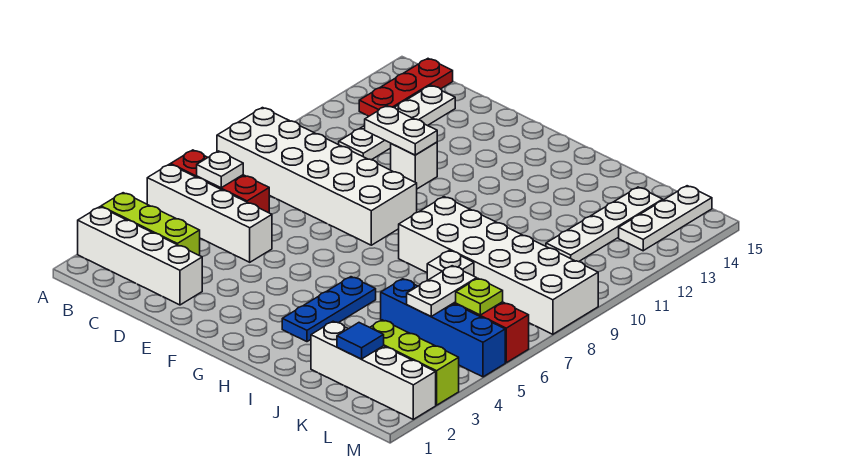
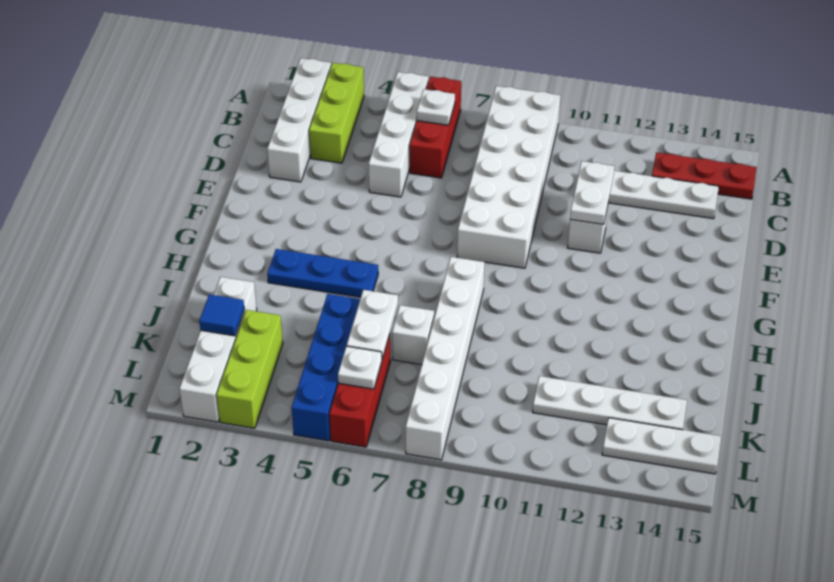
white brick H8:M9 level 1 -> white brick H8:M8 level 1
white plate K5:K6 level 2 -> white plate J6:K6 level 2
lime plate L6 level 2 -> white plate L6 level 2

